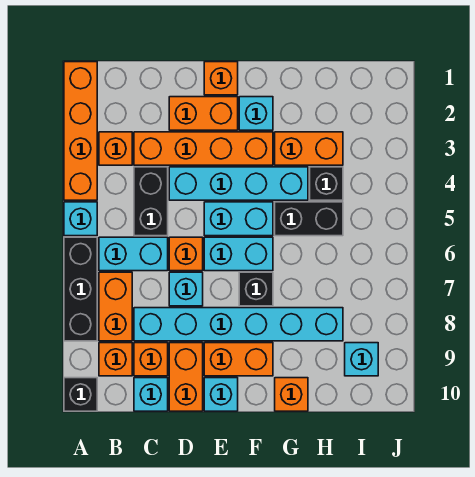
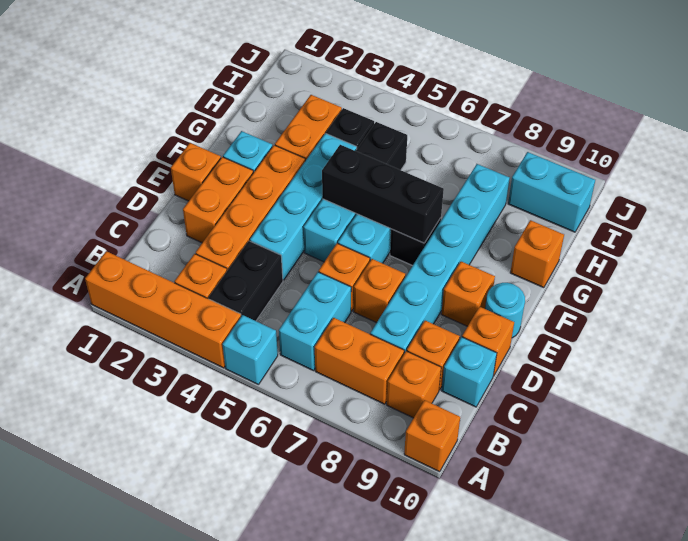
black brick A6:A8 level 1 -> black brick F5:F7 level 2
black brick A10 level 1 -> orange brick A10 level 1
black brick C4:C5 level 1 -> black brick B4:C4 level 1
cyan brick D7 level 1 -> orange brick D7 level 1
orange brick D9:D10 level 1 -> orange brick D10 level 1
orange brick E9:F9 level 1 -> orange brick E9 level 1
cyan brick E10 level 1 -> cyan round brick E10 level 1
cyan brick I9 level 1 -> cyan brick I9:I10 level 1

